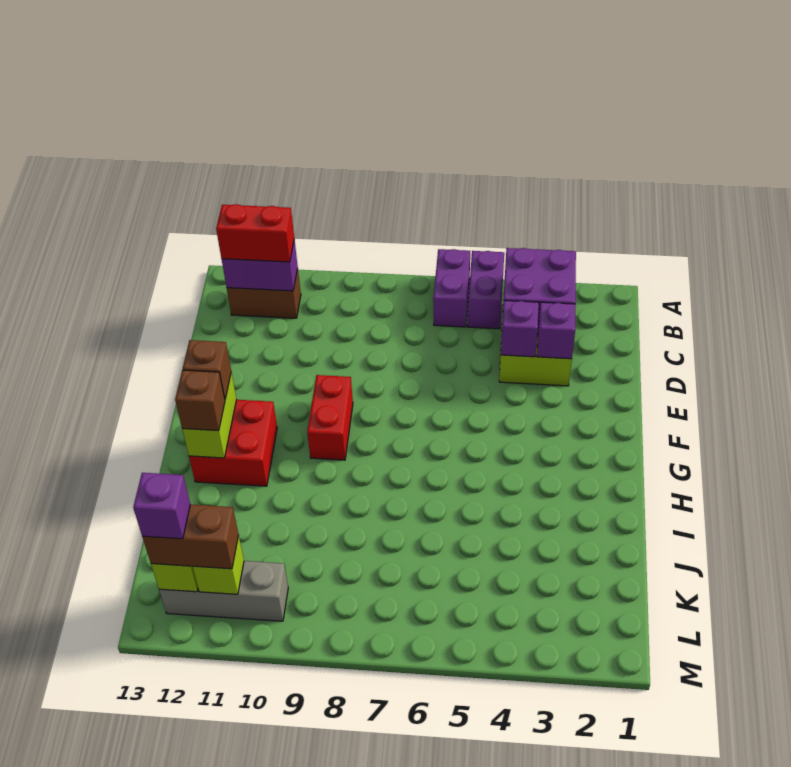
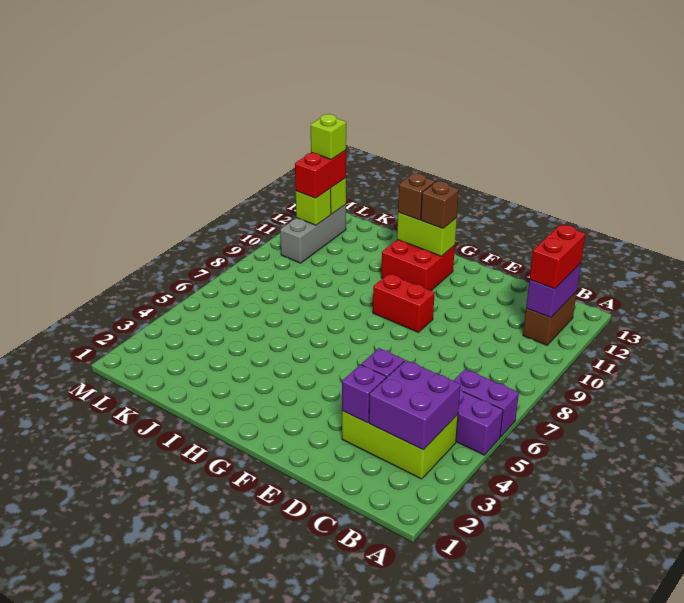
brown brick L11:L12 level 3 -> red brick L11:L12 level 3
purple brick L12 level 4 -> lime brick L12 level 4

